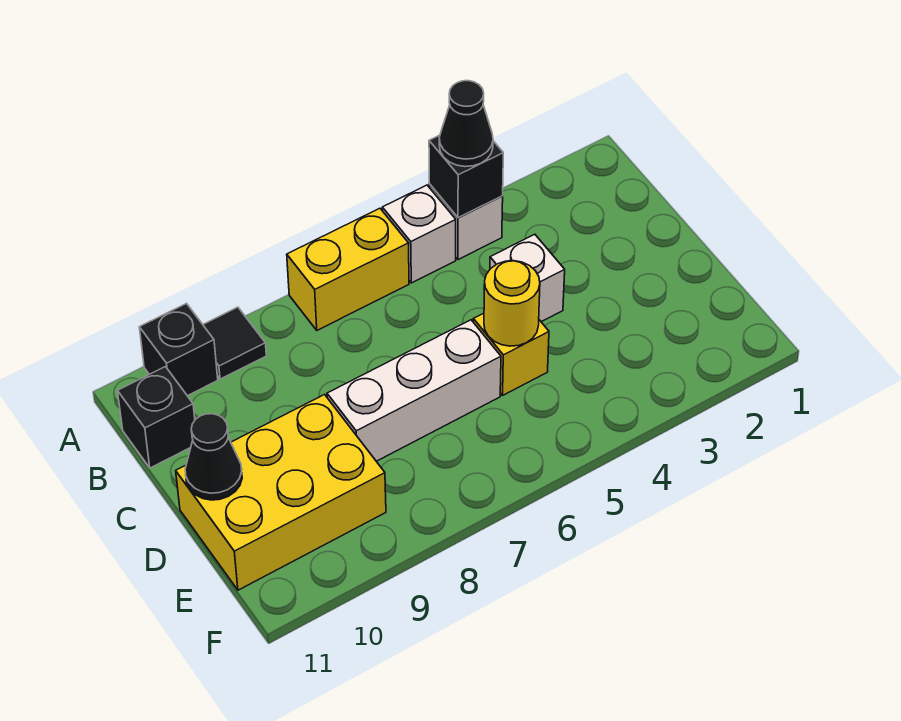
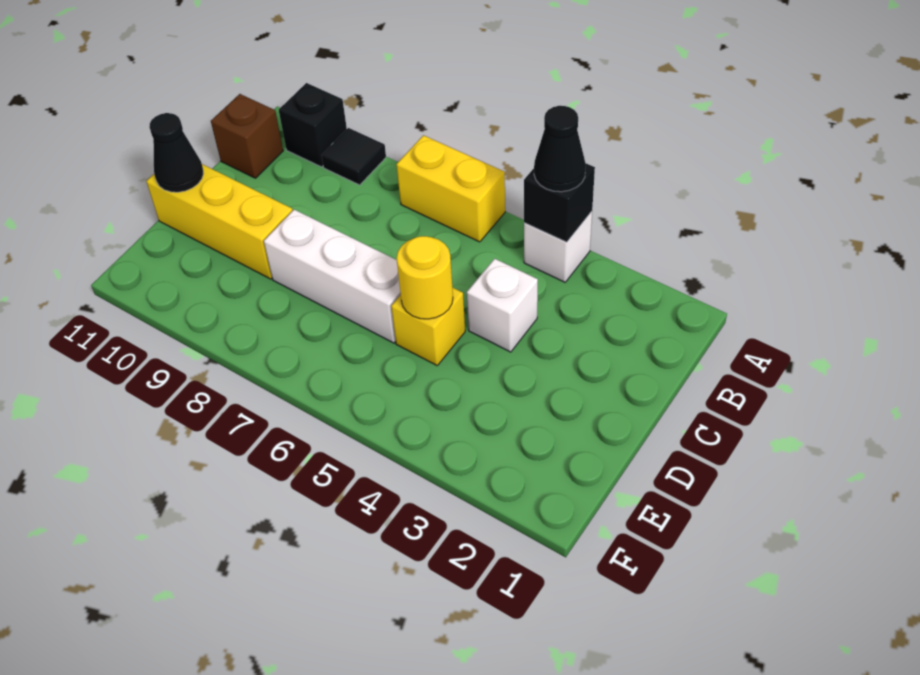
white brick A5 level 1 -> none
black brick B11 level 1 -> brown brick B11 level 1
yellow brick D9:E11 level 1 -> yellow brick D9:D11 level 1

